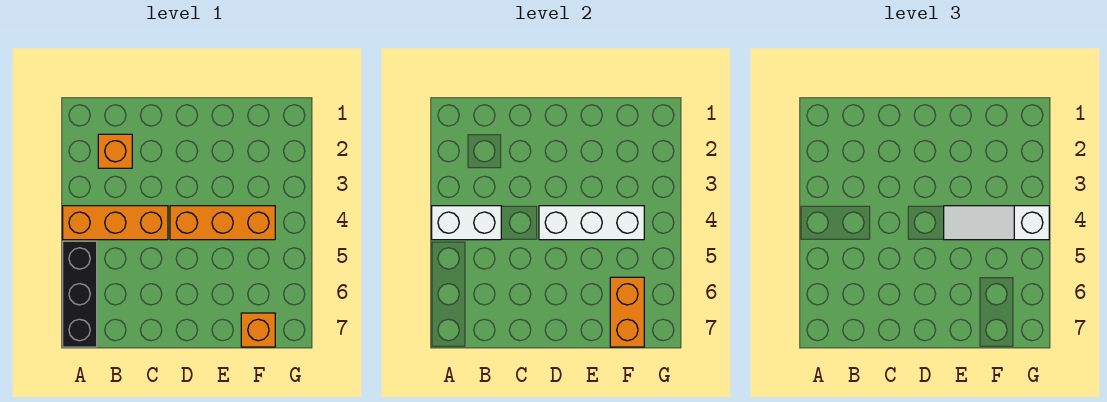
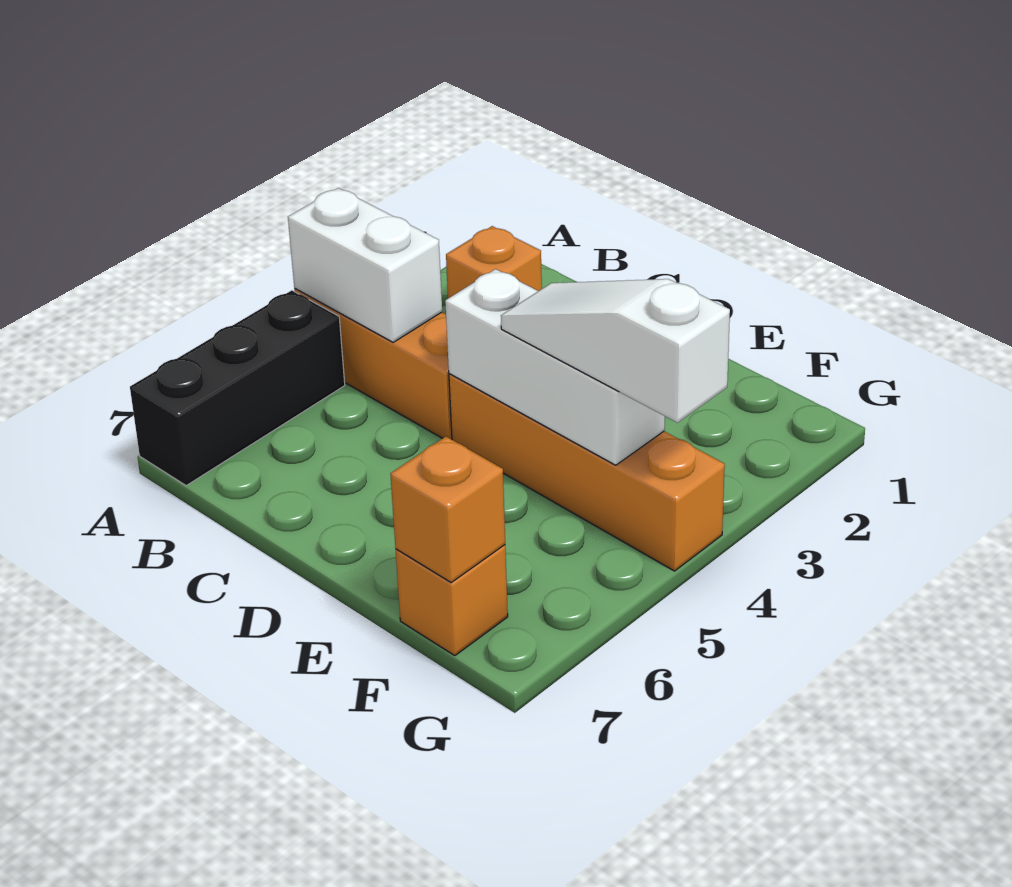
orange brick D4:F4 level 1 -> orange brick D4:G4 level 1
orange brick F6:F7 level 2 -> orange brick F7 level 2

